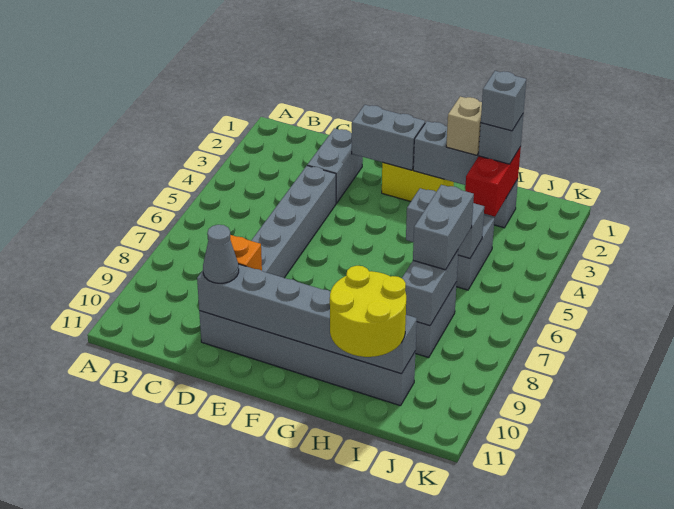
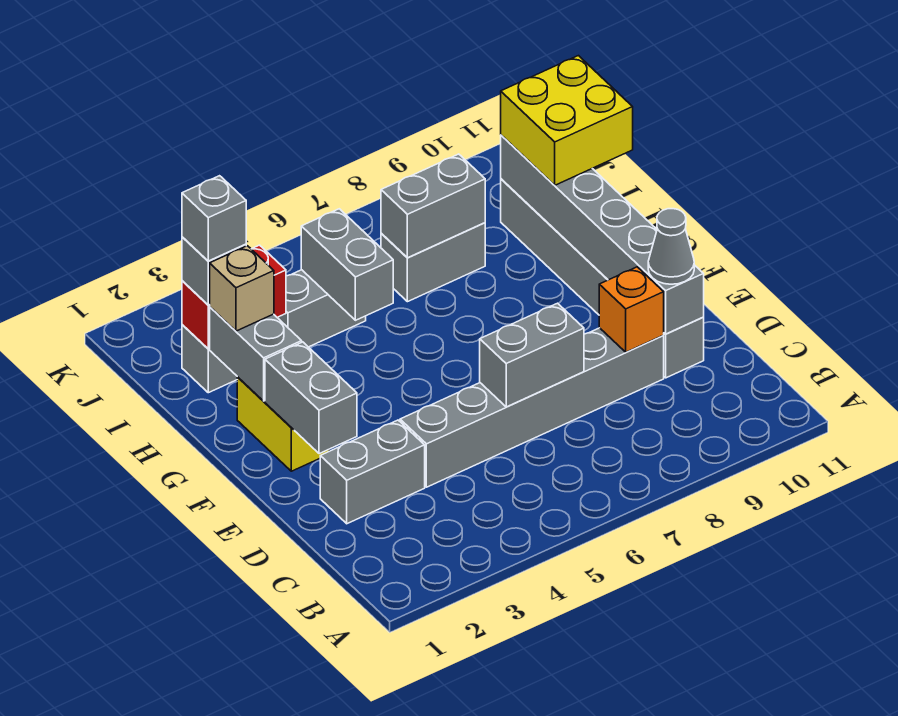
yellow round brick H10:I11 level 3 -> yellow brick H10:I11 level 3
grey brick I6:I7 level 3 -> grey brick D6:D7 level 2

